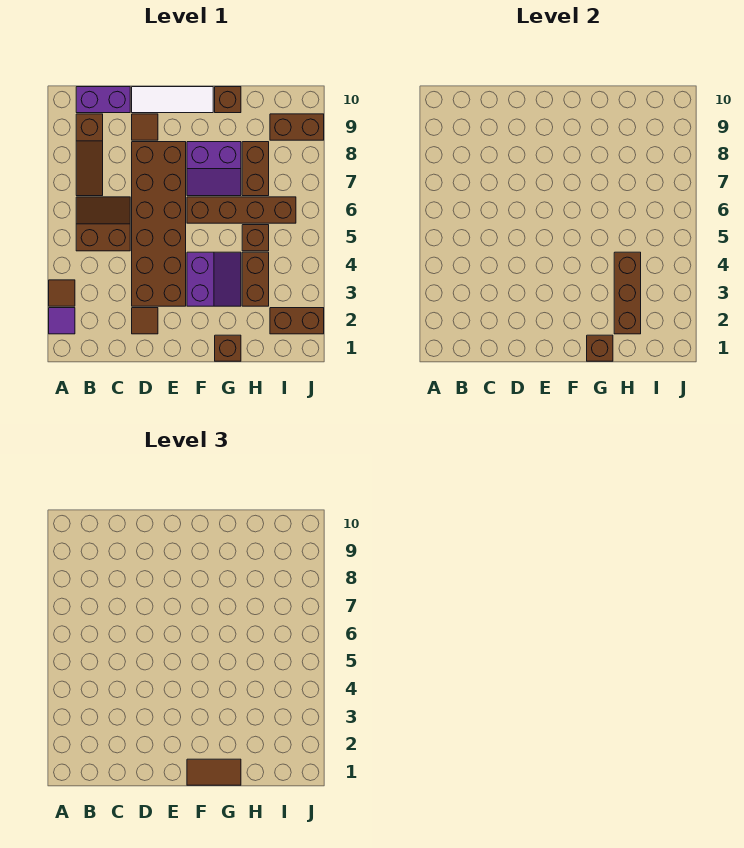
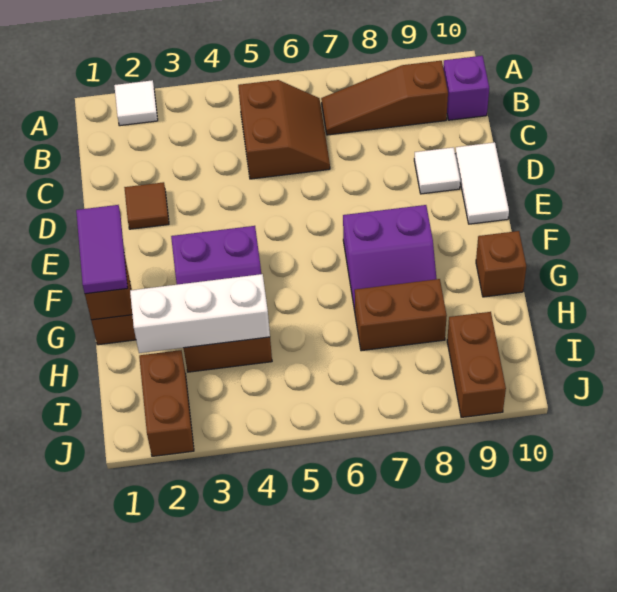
purple tile A2 level 1 -> white tile A2 level 1
brown tile A3 level 1 -> none
purple brick B10:C10 level 1 -> purple brick B10 level 1
brown brick D3:E8 level 1 -> none
brown tile D9 level 1 -> white tile D9 level 1
white tile D10:F10 level 1 -> white tile D10:E10 level 1
brown tile F1:G1 level 3 -> purple tile F1:G1 level 3
brown brick F6:I6 level 1 -> none
purple slope F7:G8 level 1 top 8 -> purple slope F7:G8 level 1 top F
brown brick H2:H4 level 2 -> white brick H2:H4 level 2
brown brick H5 level 1 -> none

